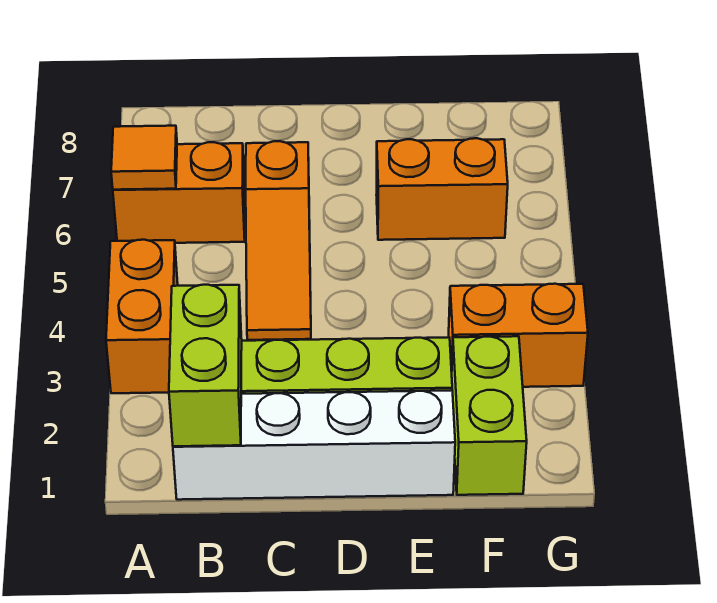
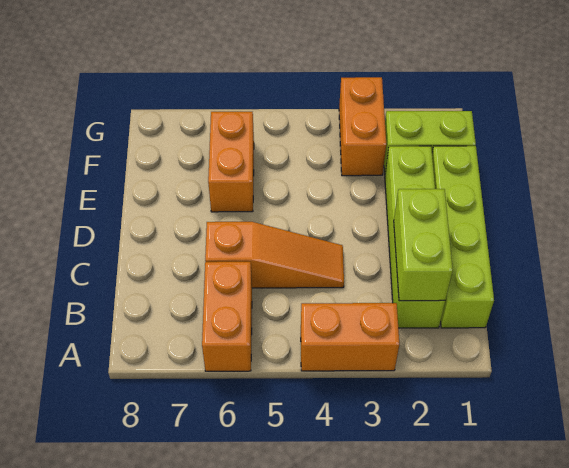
orange tile A6 level 2 -> none
white brick B1:E1 level 1 -> lime brick B1:E1 level 1
lime brick B1:B2 level 2 -> lime brick B2:C2 level 2

